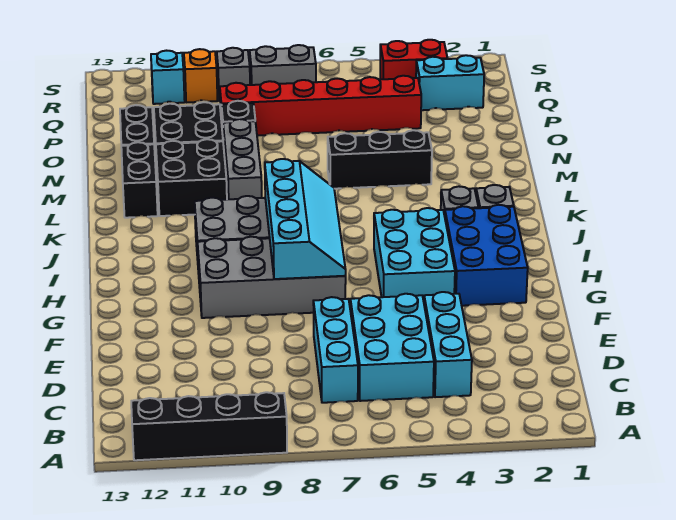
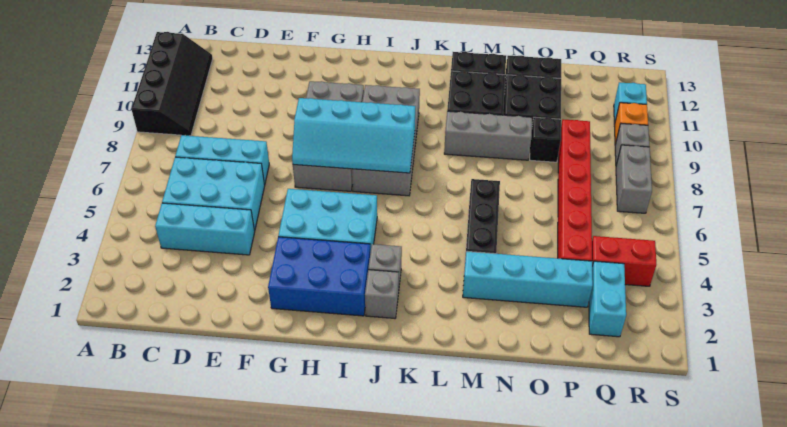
none -> cyan brick M3:P3 level 1
red brick R3:R4 level 1 -> red brick Q4:R4 level 1

